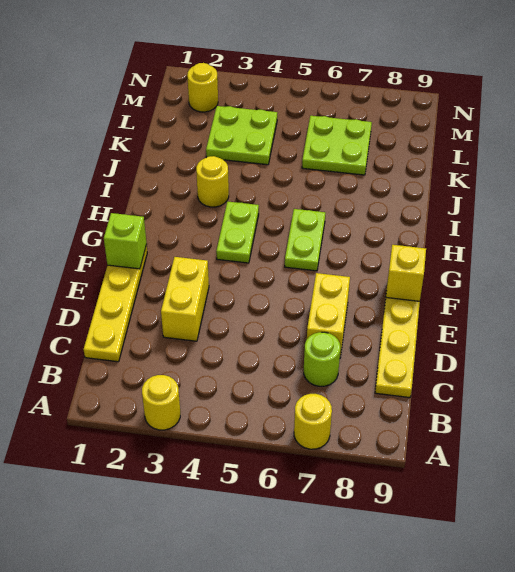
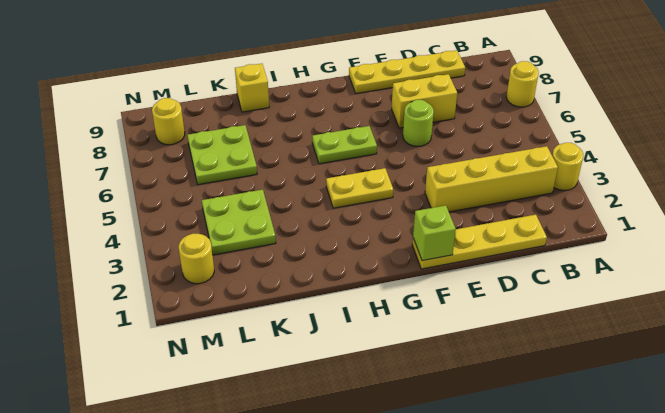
lime round brick C7 level 1 -> lime round brick E6 level 1
yellow brick D3:E3 level 1 -> yellow brick B3:E3 level 1
yellow brick F9 level 2 -> yellow brick J9 level 1
lime plate G4:H4 level 1 -> yellow plate G4:H4 level 1
yellow round brick I3 level 1 -> yellow round brick M8 level 1

